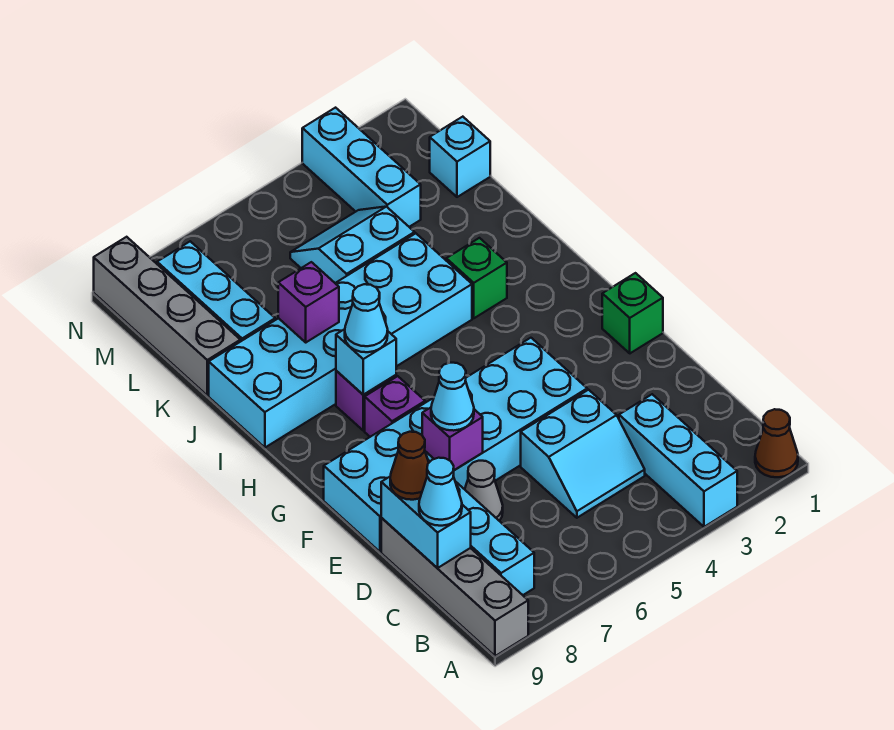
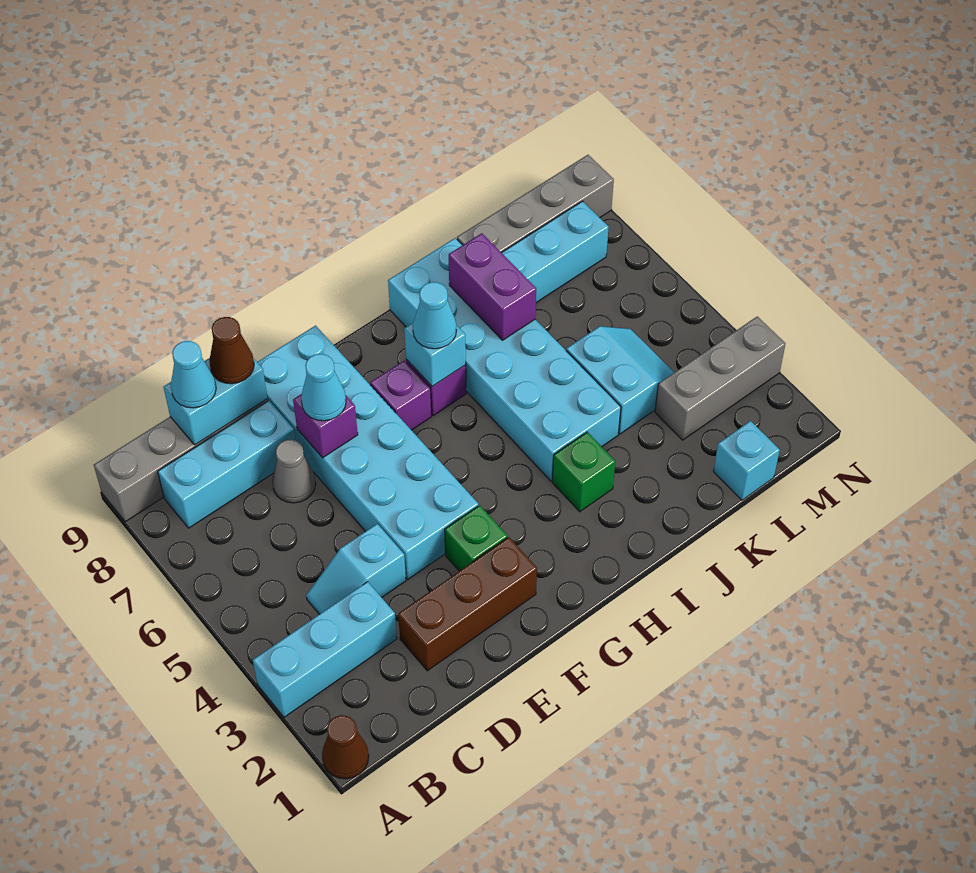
cyan slope C4:D5 level 1 top D -> cyan slope C4:D4 level 1 top D
none -> brown brick D2:F2 level 1
green brick F1 level 1 -> green brick F3 level 1
purple brick J7 level 2 -> purple brick J7:J8 level 2
cyan brick L3:N3 level 1 -> grey brick L3:N3 level 1

